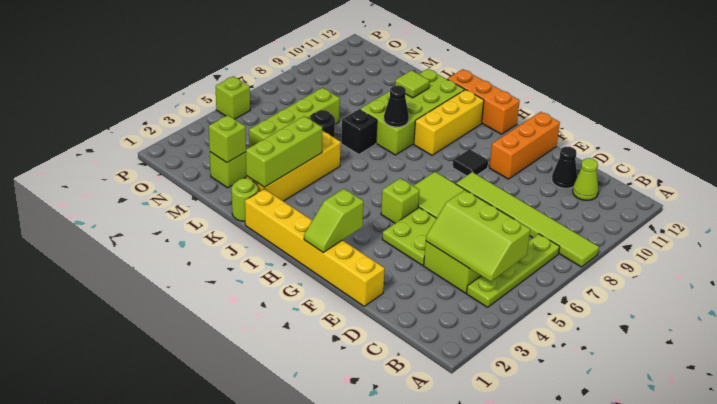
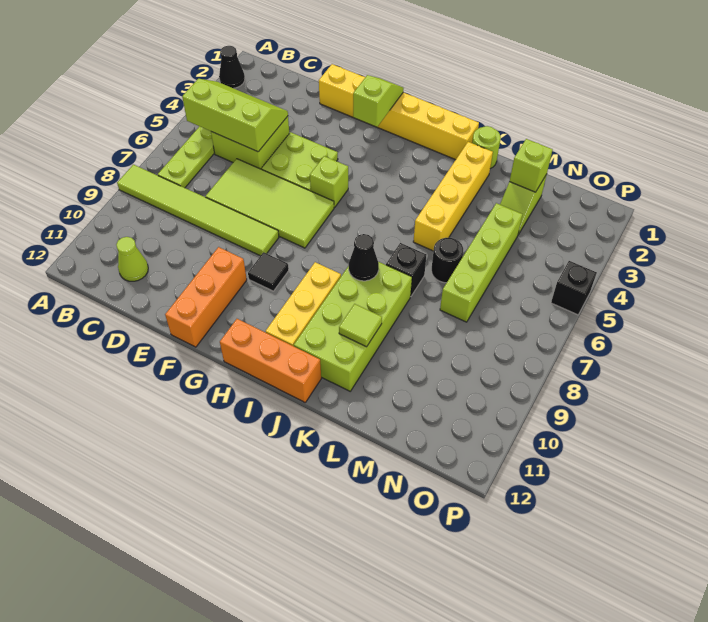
black cone D11 level 1 -> black cone A2 level 1
lime brick K2:K4 level 2 -> none
lime brick P5 level 1 -> black brick P5 level 1

